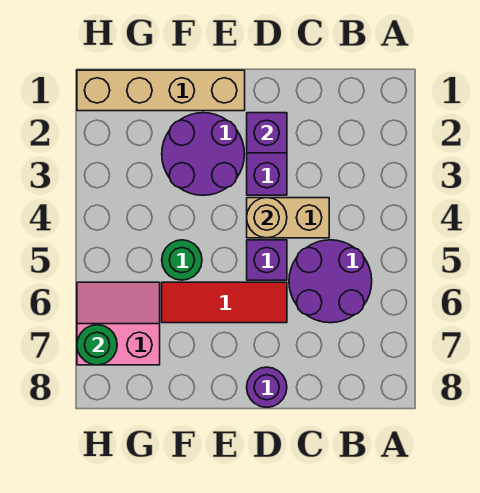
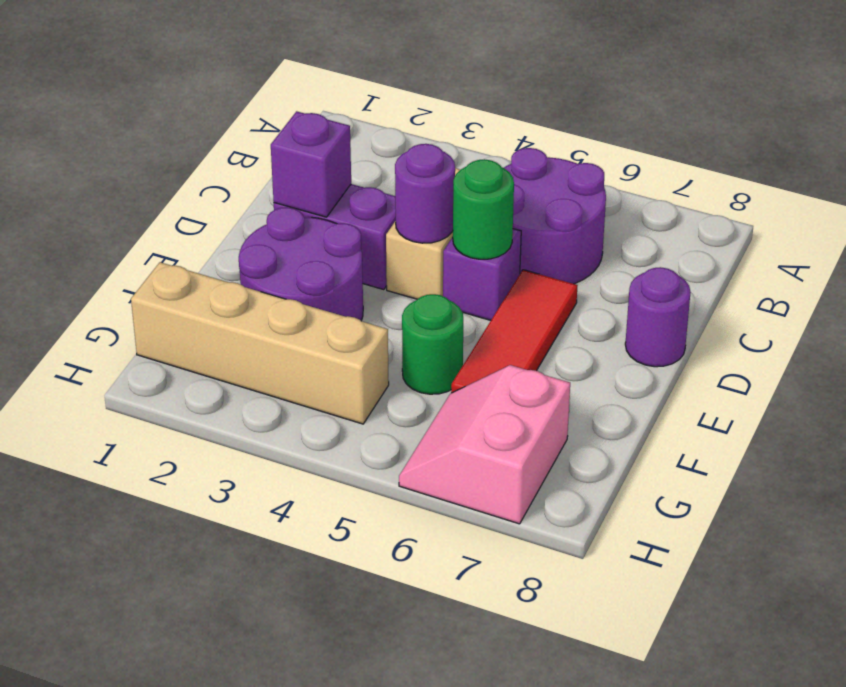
tan round brick D4 level 2 -> purple round brick D4 level 2
tan brick E1:H1 level 1 -> tan brick G1:G4 level 1
green round brick H7 level 2 -> green round brick D5 level 2

